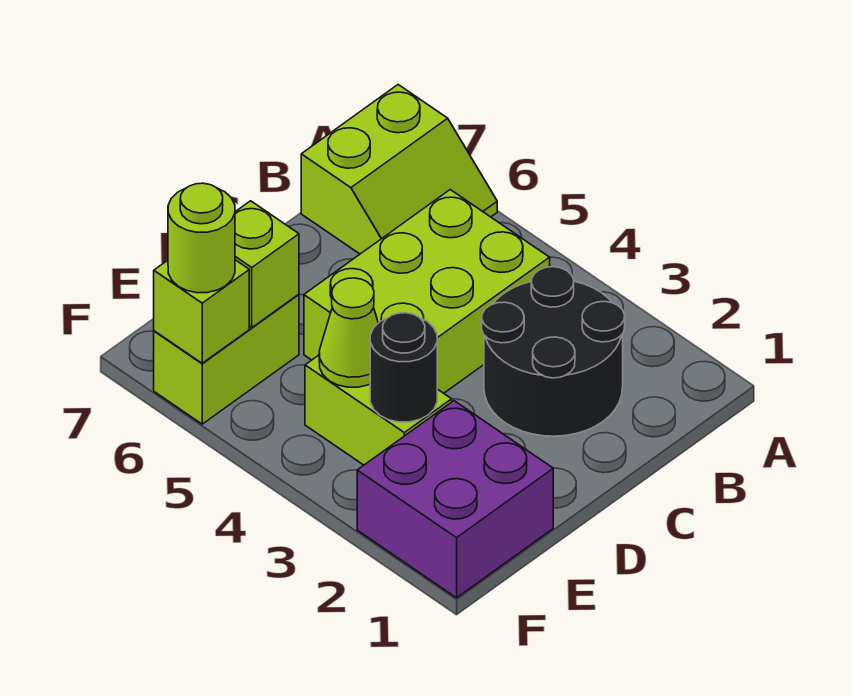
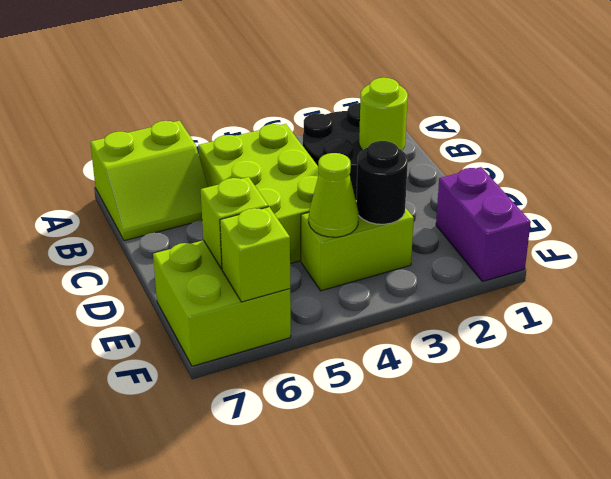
lime slope A6:B7 level 1 top 7 -> lime slope A6:B7 level 1 top A
purple brick E1:F2 level 1 -> purple brick E1:F1 level 1
lime brick E6:F6 level 1 -> lime brick E6:F7 level 1
lime round brick F6 level 3 -> lime round brick C2 level 2

